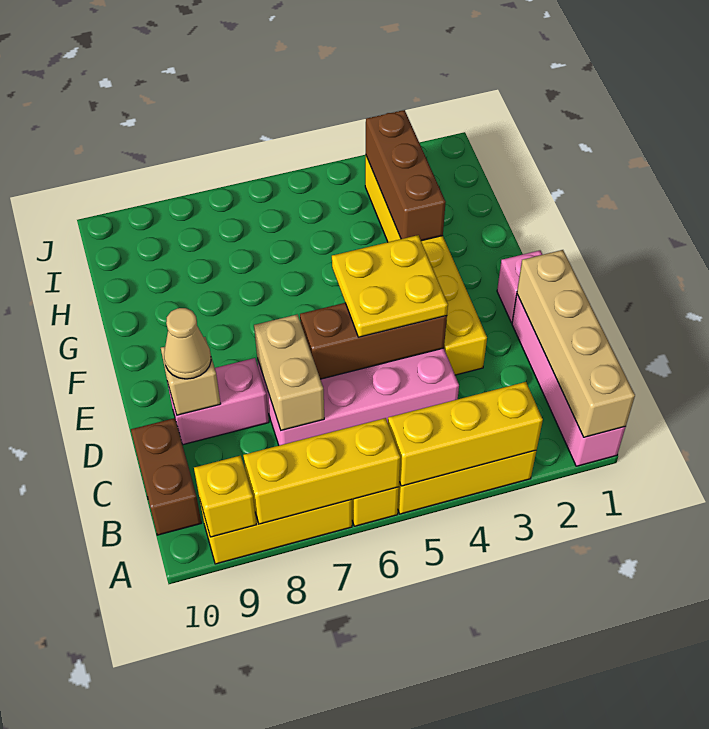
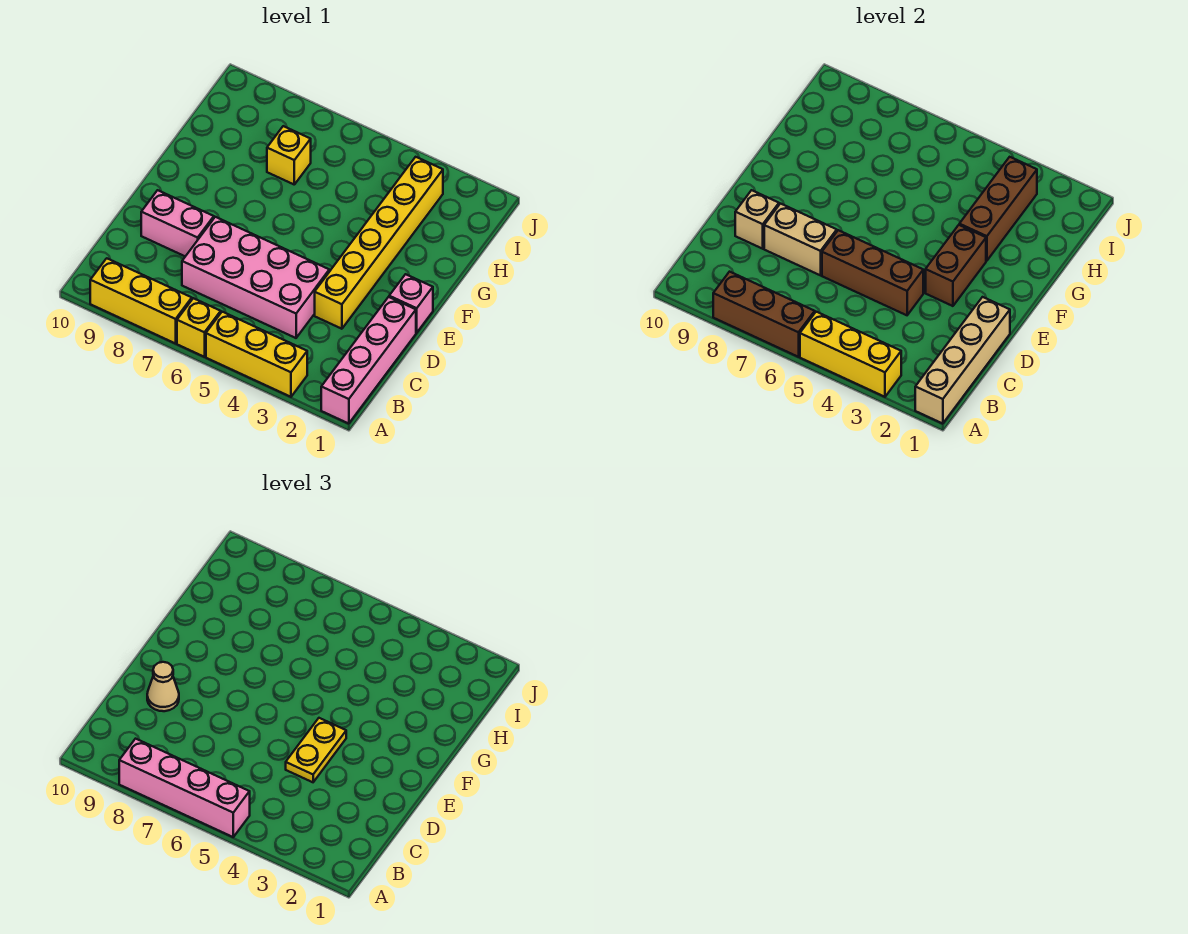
none -> pink brick A5:A8 level 3
yellow brick A6:A8 level 2 -> brown brick A6:A8 level 2
yellow brick A9 level 2 -> yellow brick H7 level 1
brown brick B10:C10 level 1 -> brown brick E3:F3 level 2
tan brick C7:D7 level 2 -> tan brick D7:D8 level 2
yellow plate D4:E5 level 3 -> yellow plate D4:E4 level 3

